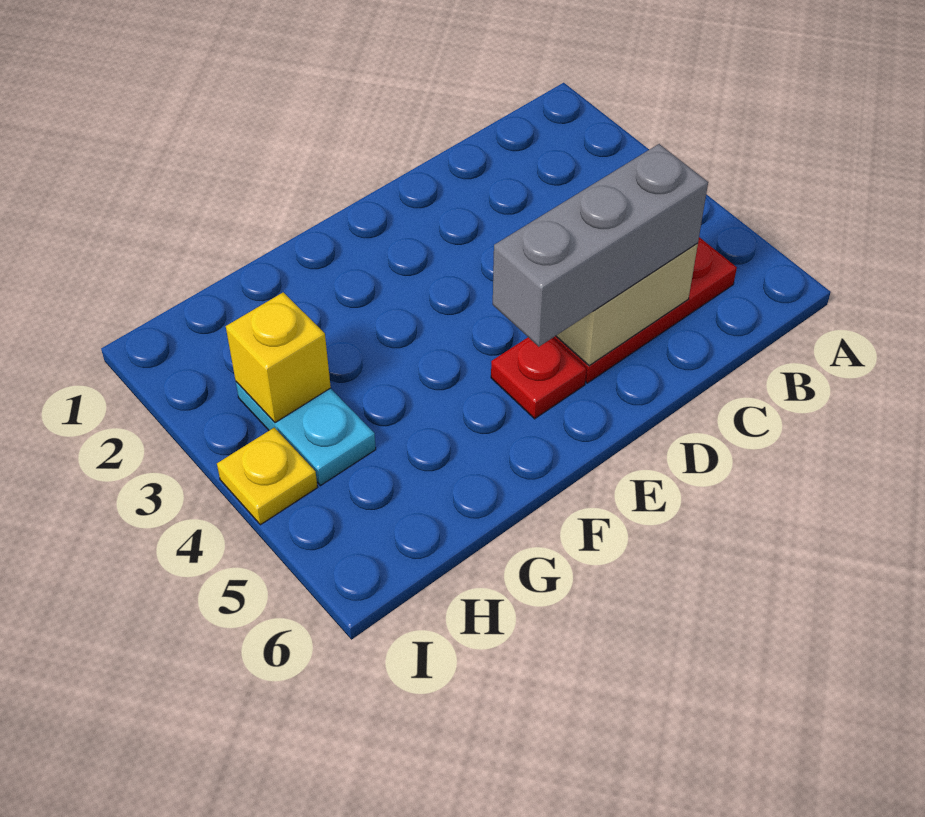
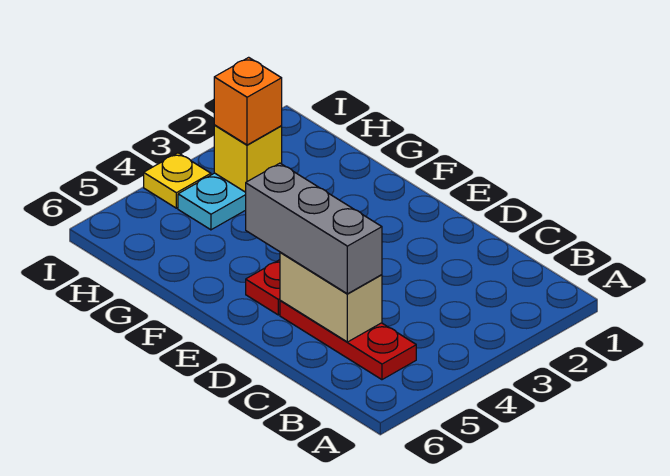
none -> orange brick H3 level 3

